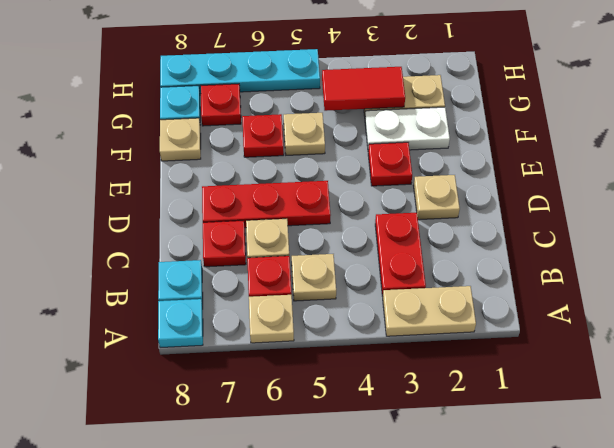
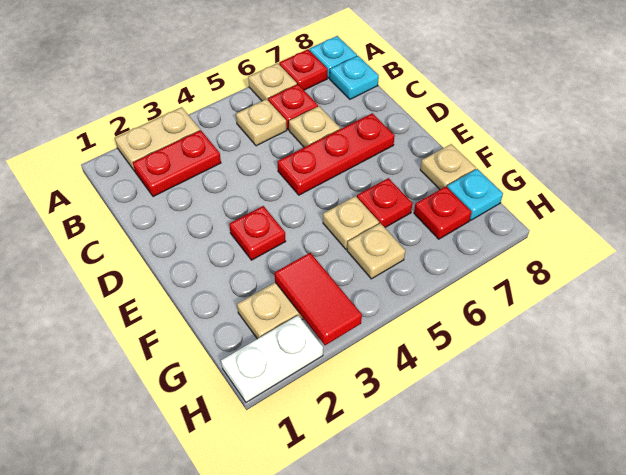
red plate B3:C3 level 1 -> red plate B2:B3 level 1
red plate C7 level 1 -> red plate A7 level 1
tan plate D2 level 1 -> tan plate G5 level 1
white plate F2:F3 level 1 -> white plate H1:H2 level 1
red tile G3:G4 level 2 -> red tile G3:H3 level 2
cyan plate H5:H8 level 1 -> none

